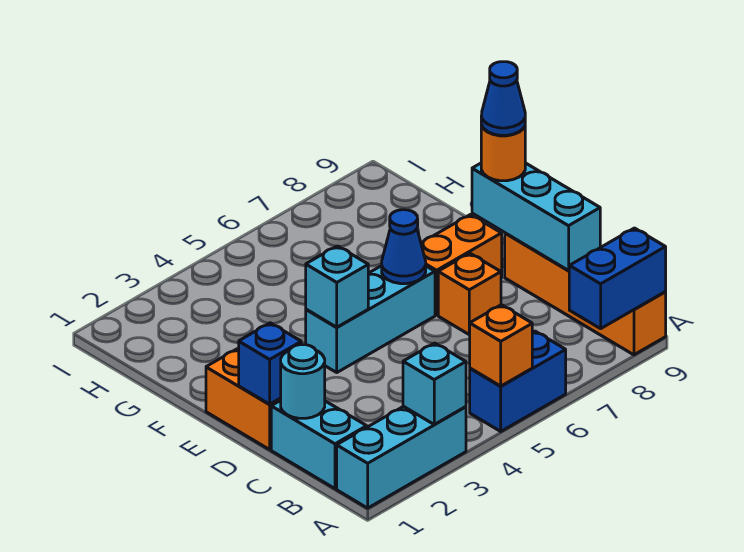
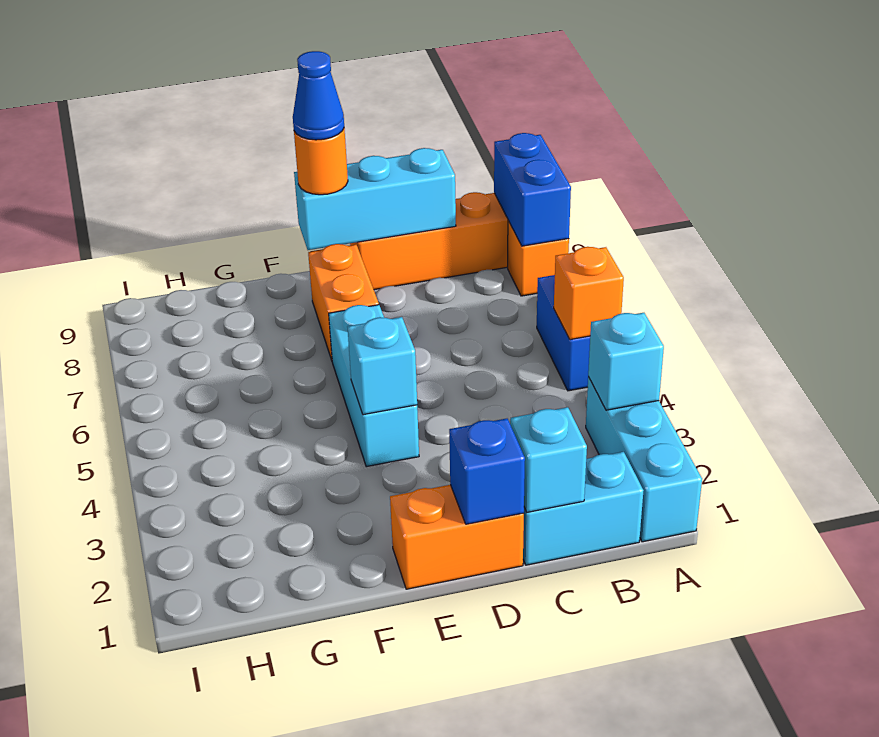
cyan round brick C1 level 2 -> cyan brick C1 level 2
orange brick D7 level 1 -> orange brick A8 level 1
blue cone E6 level 2 -> none

